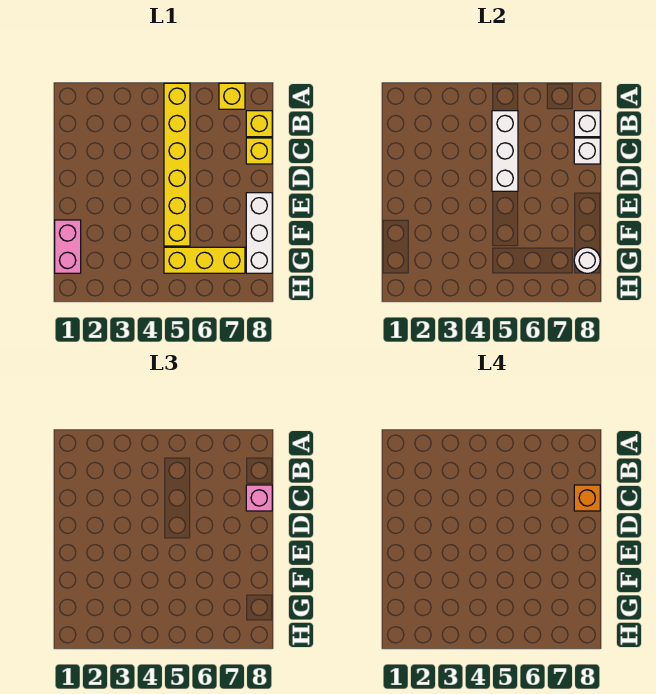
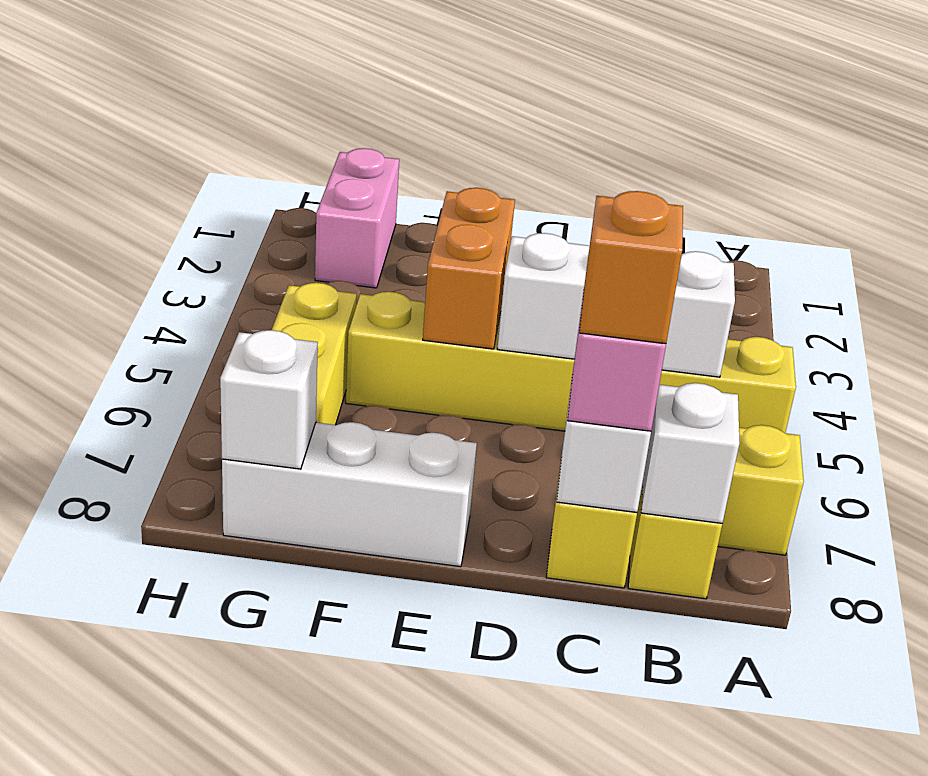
none -> orange brick E4:E5 level 2
pink brick F1:G1 level 1 -> pink brick G1:G2 level 1
white round brick G8 level 2 -> white brick G8 level 2

